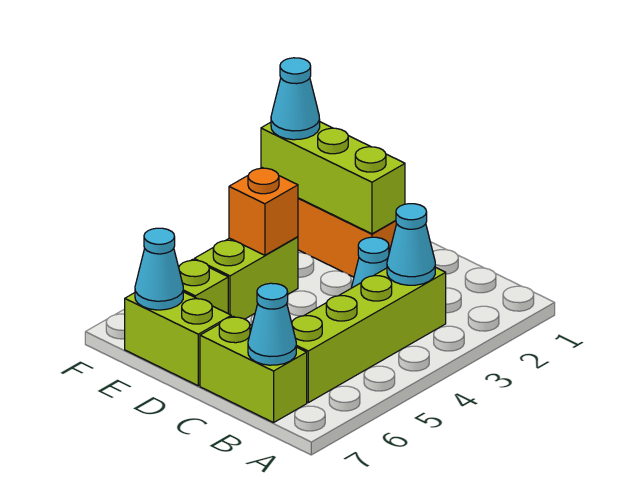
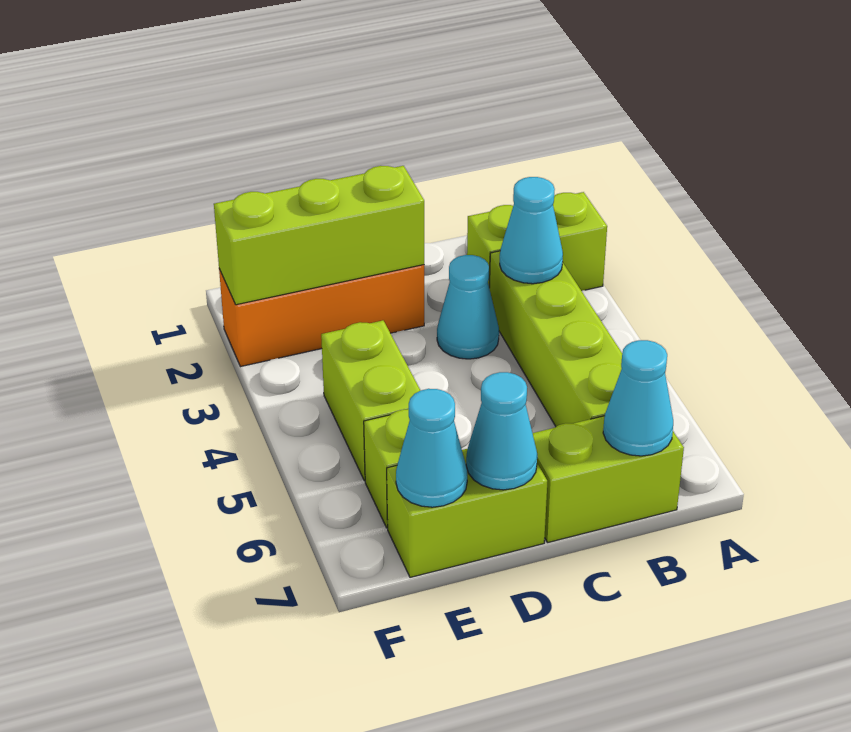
none -> lime brick A2:B2 level 1
orange brick E4 level 2 -> none
cyan cone F2 level 3 -> cyan cone D7 level 2

